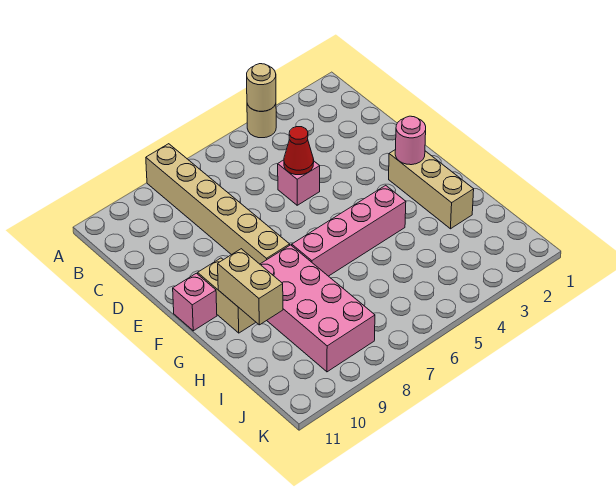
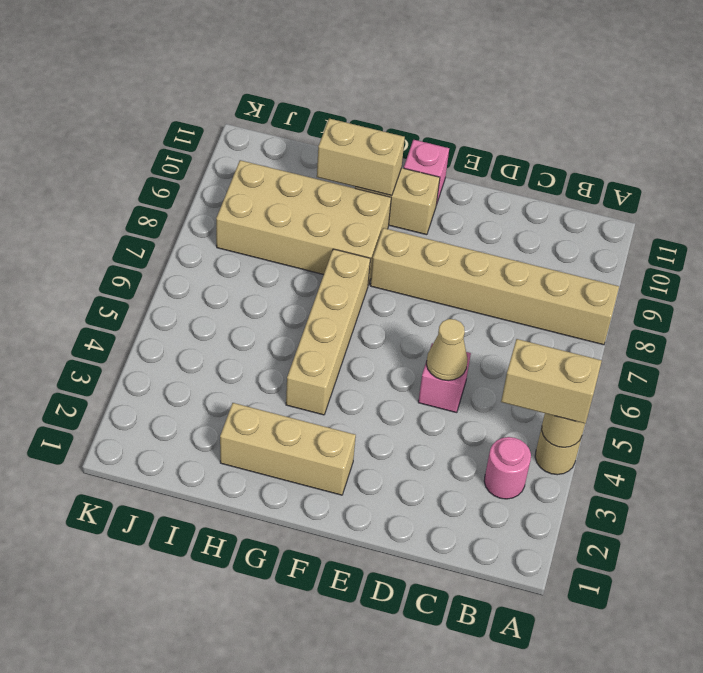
none -> tan brick A4:B4 level 3
red cone D5 level 2 -> tan cone D5 level 2
pink round brick F2 level 2 -> pink round brick B3 level 1
pink brick G4:G7 level 1 -> tan brick G4:G7 level 1
pink brick G8:J9 level 1 -> tan brick G8:J9 level 1

